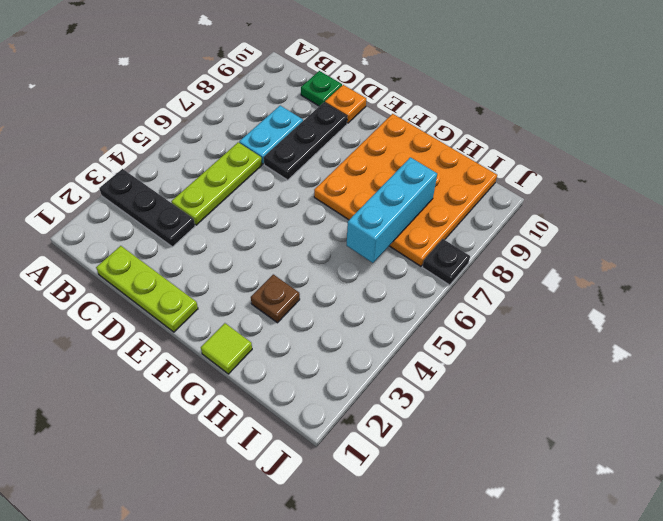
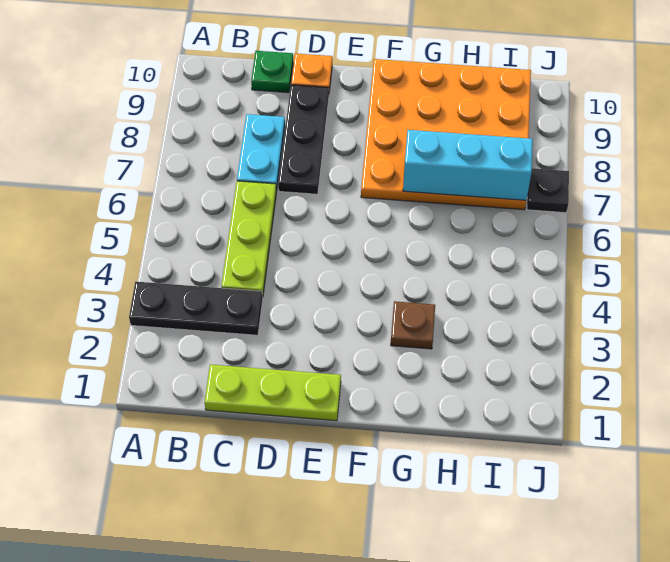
lime tile G1 level 1 -> none
cyan brick H6:H8 level 2 -> cyan brick G7:I7 level 2

